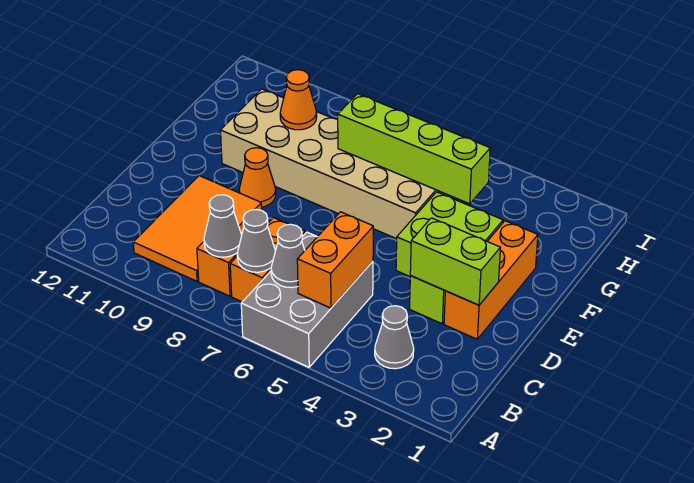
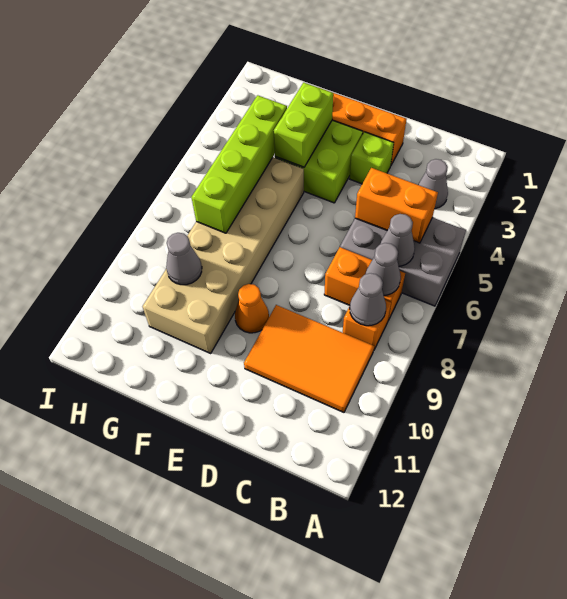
lime brick D2:D3 level 2 -> lime brick F3:F4 level 2
orange cone G9 level 2 -> grey cone G9 level 2

